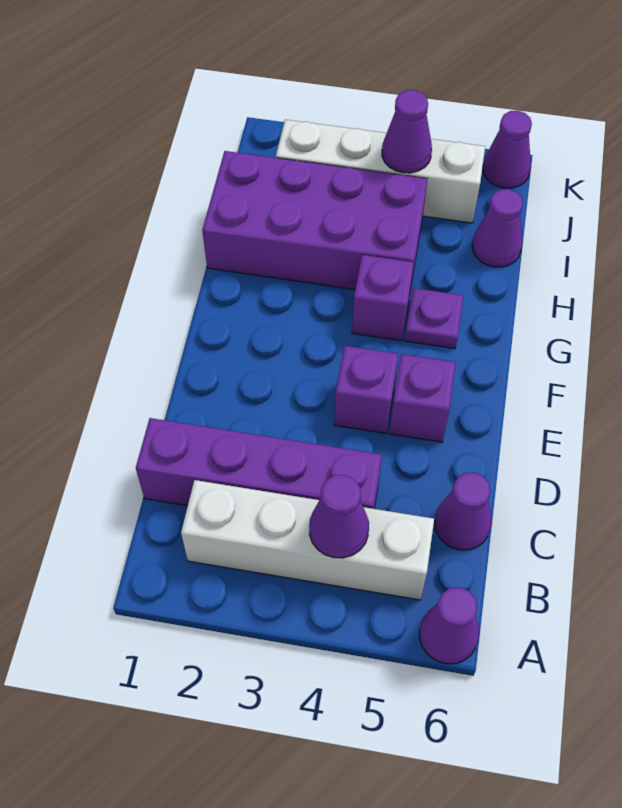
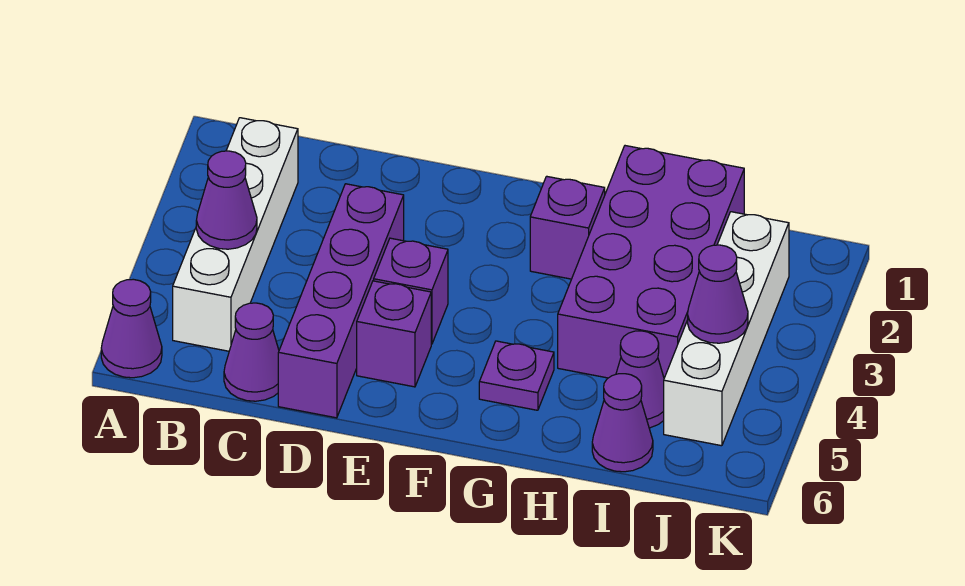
purple brick C1:C4 level 1 -> purple brick D3:D6 level 1
purple brick G4 level 1 -> purple brick G2 level 1
purple cone K6 level 1 -> purple cone I5 level 1

